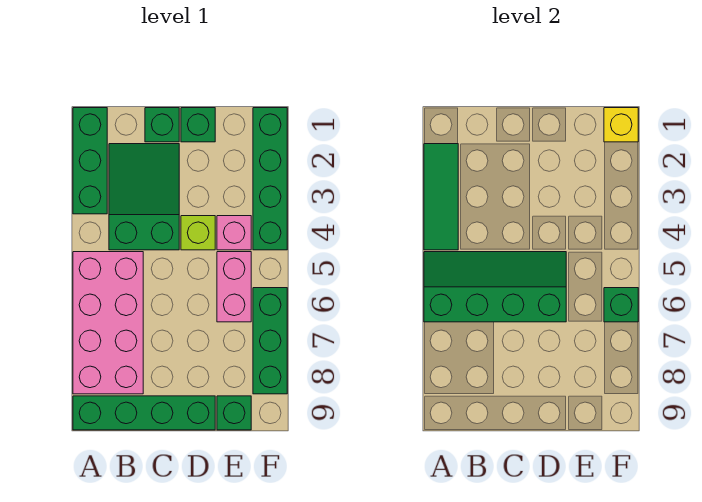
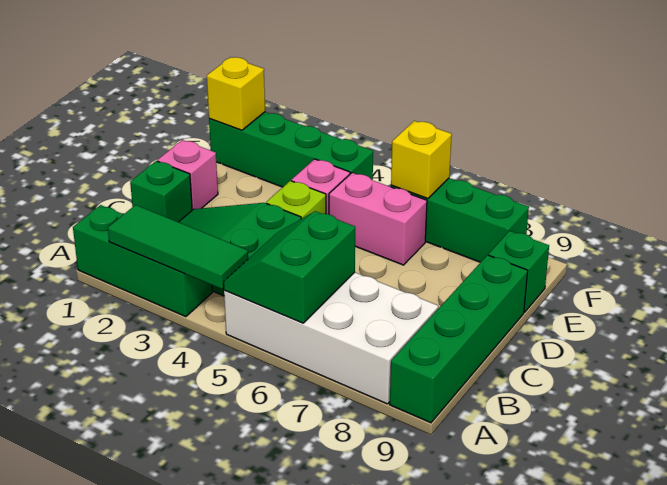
pink brick A5:B8 level 1 -> white brick A5:B8 level 1
green slope A5:D6 level 2 top 6 -> green slope A5:B6 level 2 top 6
green brick D1 level 1 -> pink brick D1 level 1
green brick F6 level 2 -> yellow brick F6 level 2

